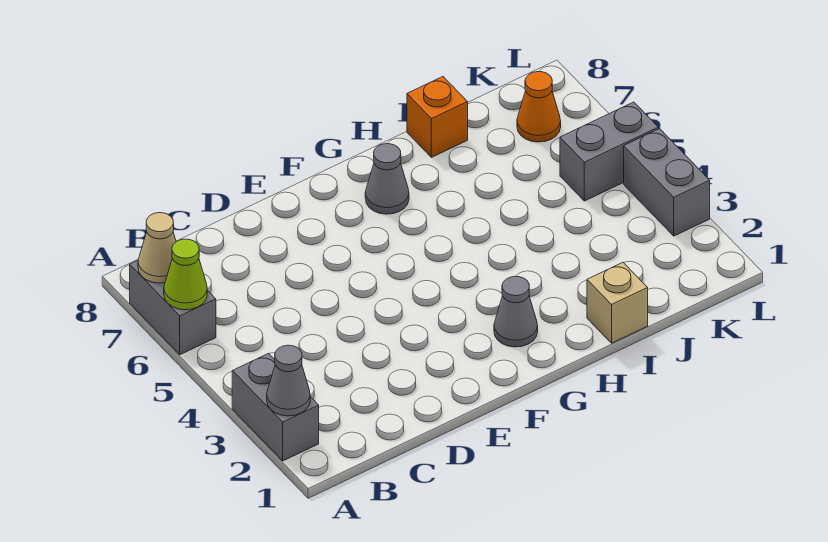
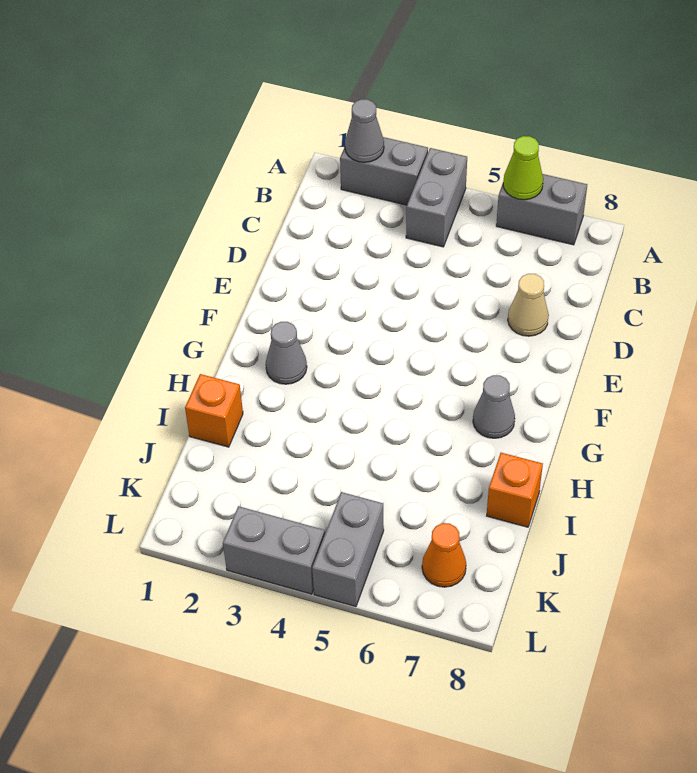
none -> grey brick A4:B4 level 1
tan cone A7 level 2 -> tan cone D7 level 1
tan brick I1 level 1 -> orange brick I1 level 1

